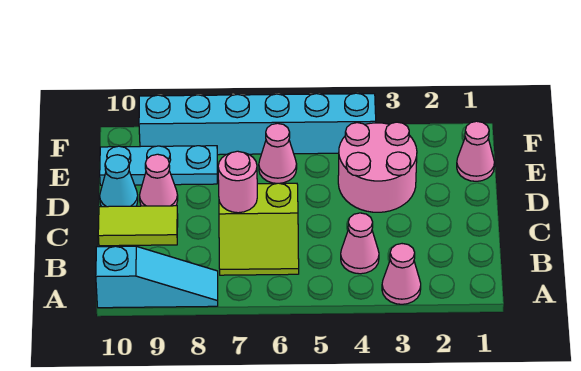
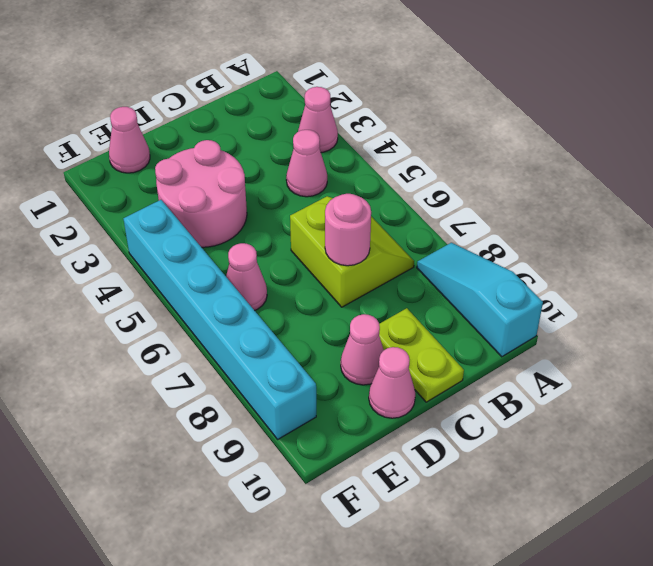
lime tile C9:C10 level 1 -> lime plate C9:C10 level 1
cyan cone D10 level 1 -> pink cone D10 level 1
cyan plate E8:E10 level 1 -> none

